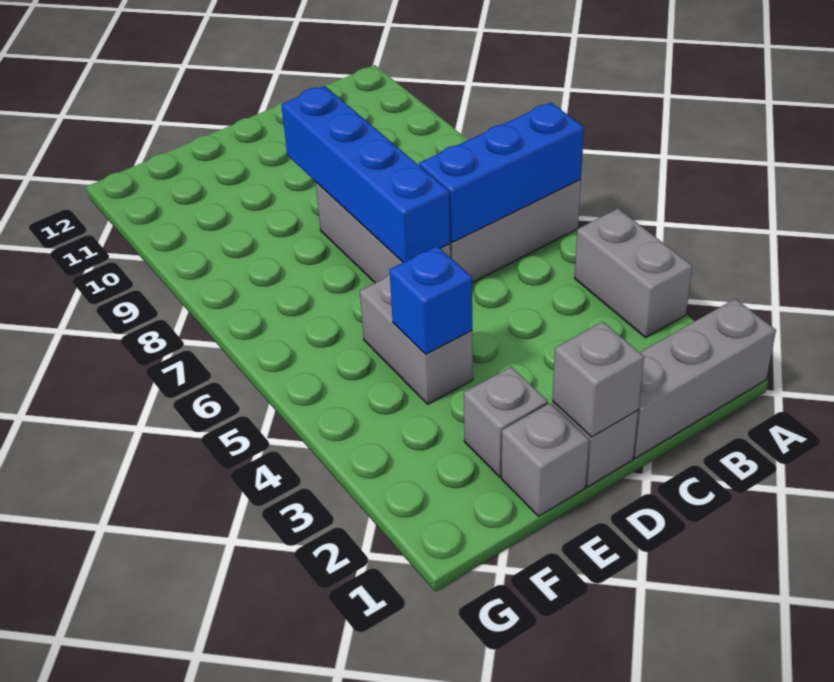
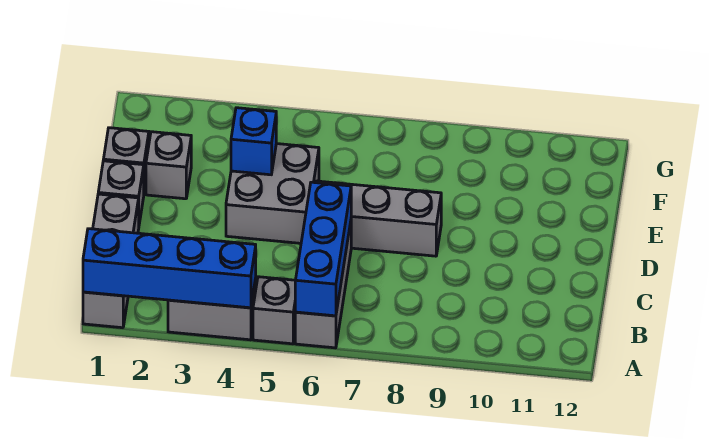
grey brick D1 level 2 -> grey brick A5 level 1
blue brick D6:D9 level 2 -> blue brick A1:A4 level 2
grey brick E4:E5 level 1 -> grey brick D4:E5 level 1

